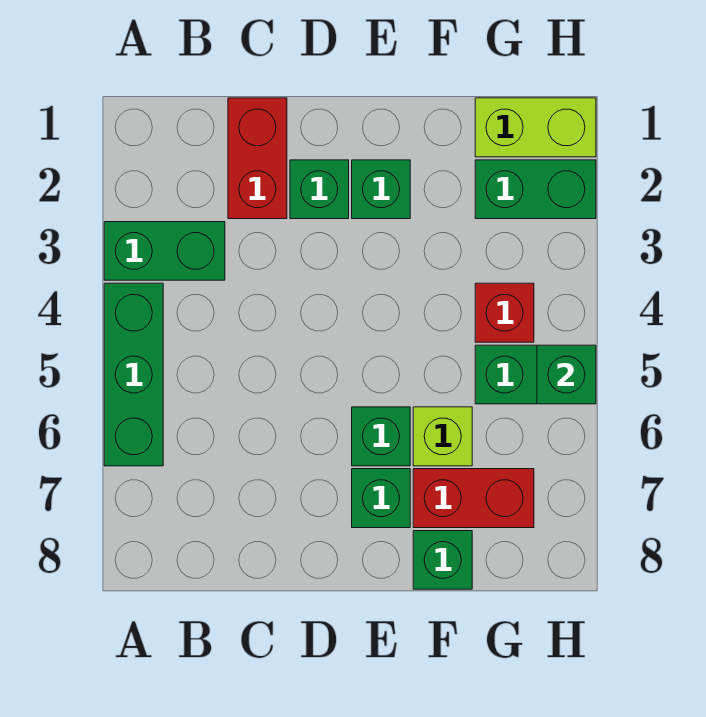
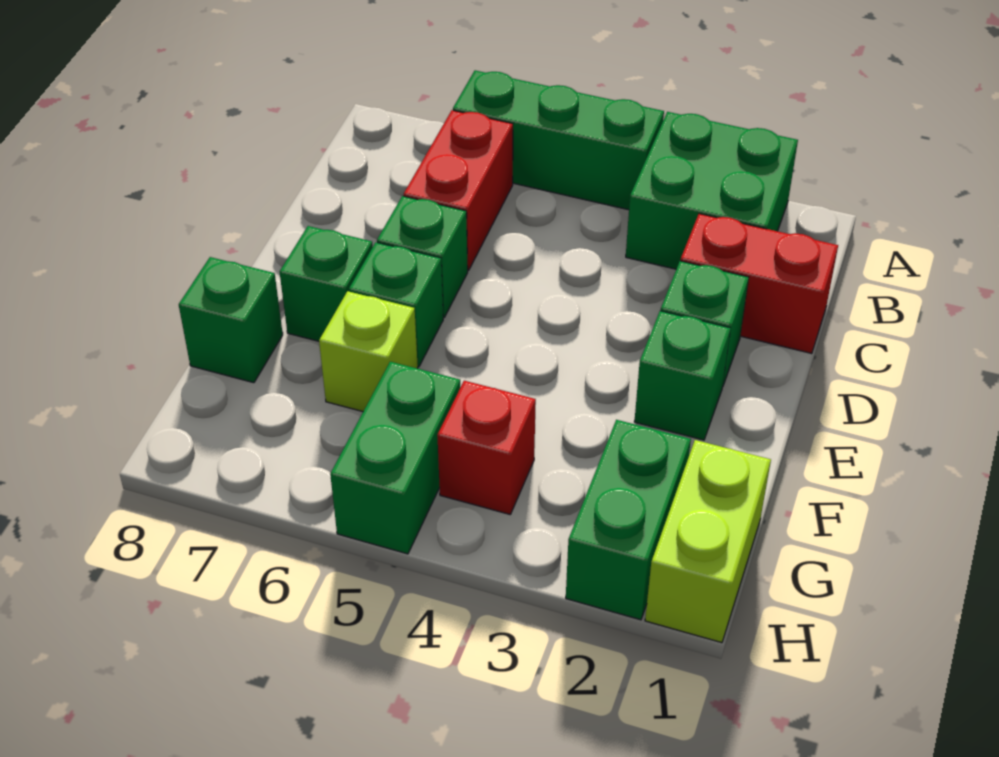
green brick A3:B3 level 1 -> green brick A2:B3 level 1
red brick F7:G7 level 1 -> red brick B6:C6 level 1
green brick H5 level 2 -> green brick D6 level 1

